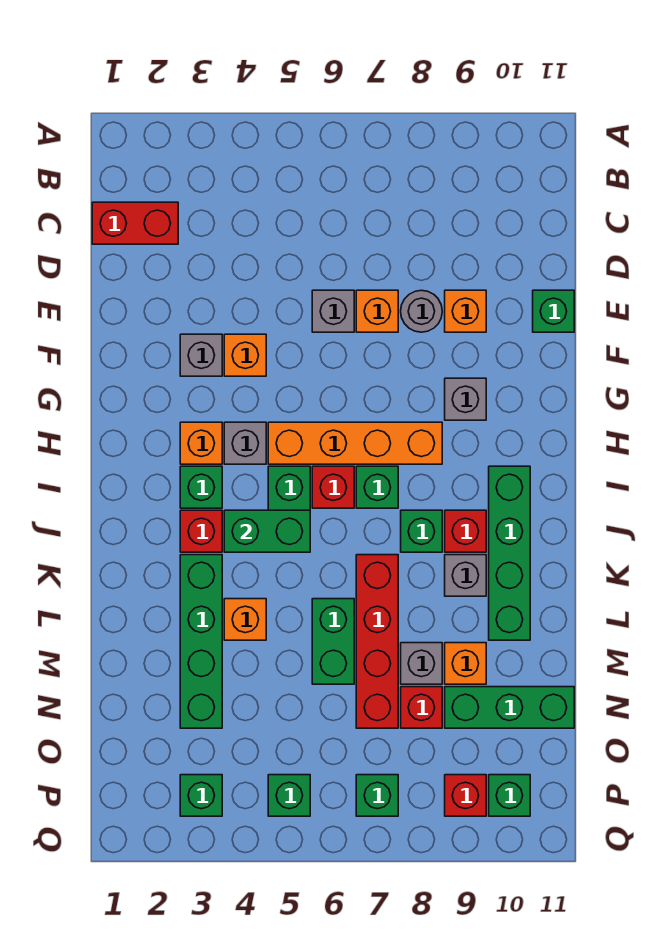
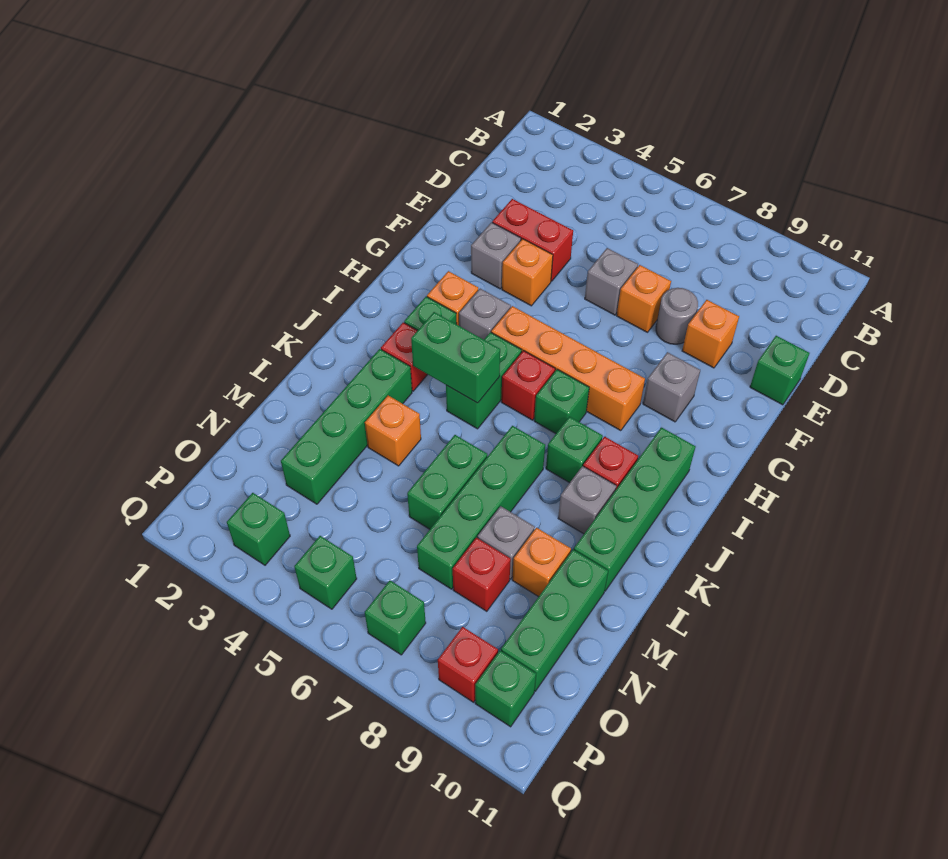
red brick C1:C2 level 1 -> red brick E3:E4 level 1
red brick K7:N7 level 1 -> green brick K7:N7 level 1
green brick N9:N11 level 1 -> green brick M10:O10 level 1

